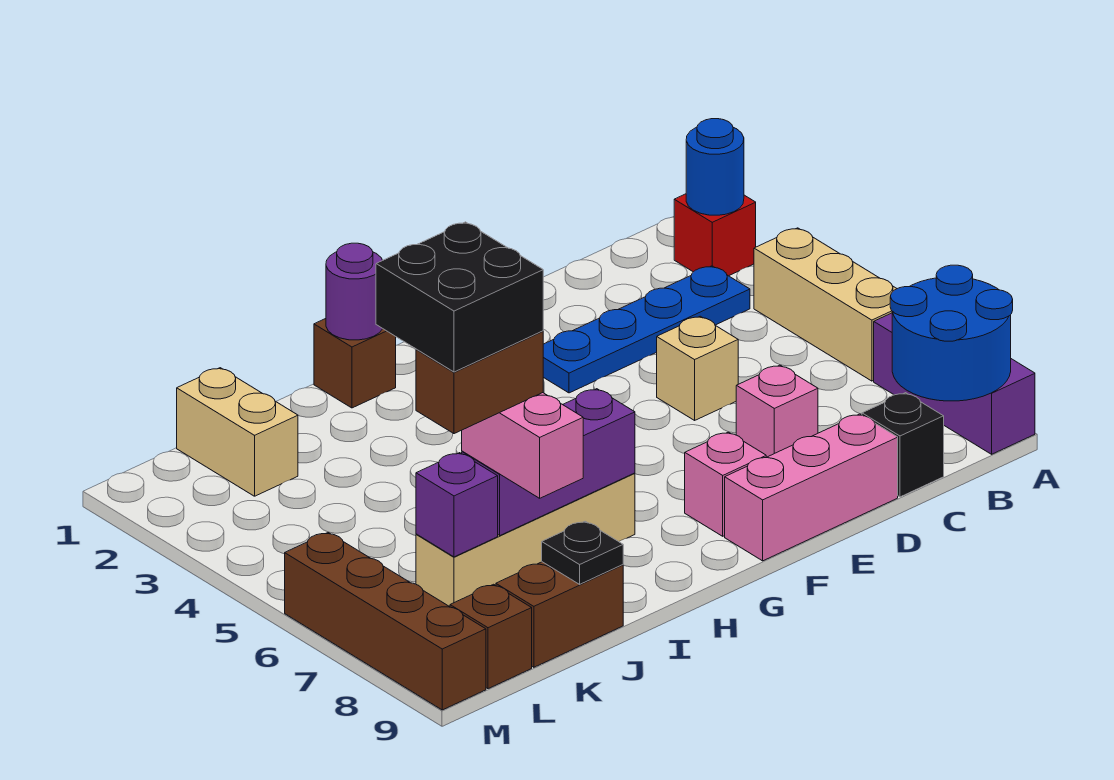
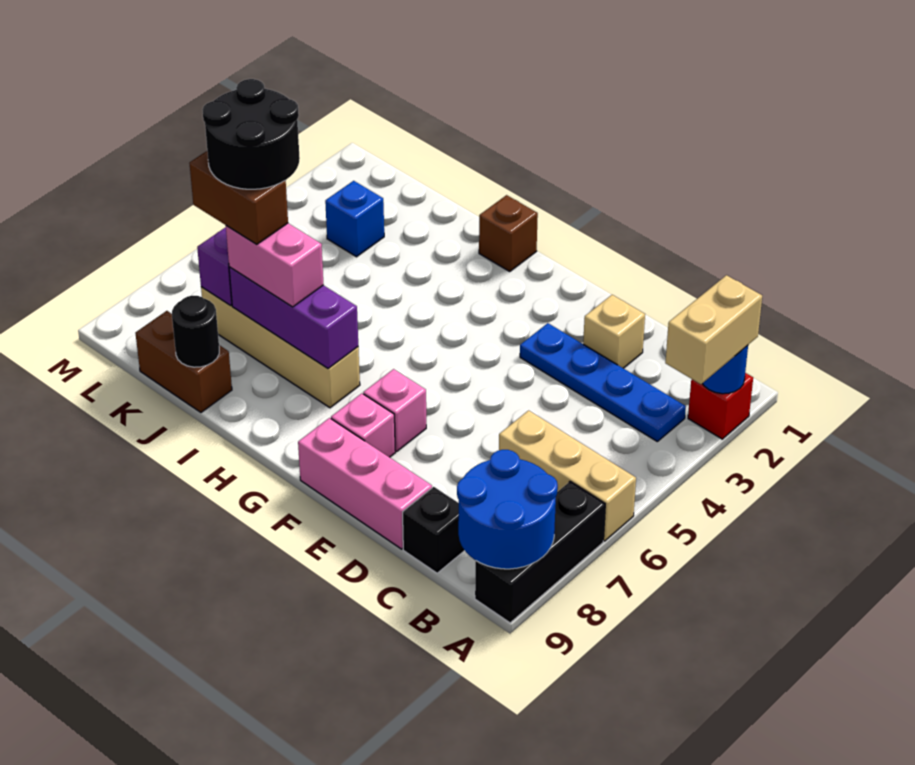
tan brick A4:A6 level 1 -> tan brick A6:C6 level 1
purple brick A7:A9 level 1 -> black brick A7:A9 level 1
tan brick D5 level 1 -> tan brick D2 level 1
pink brick D7 level 1 -> pink brick F7 level 1
purple round brick H1 level 2 -> none
black brick J6:K7 level 5 -> black round brick J6:K7 level 5
pink brick J7:J8 level 3 -> pink brick I7:J7 level 3
black plate J9 level 2 -> black round brick J9 level 2
tan brick K1:K2 level 1 -> tan brick A2:A3 level 3
none -> blue brick K3 level 1
brown brick L9 level 1 -> none
brown brick M6:M9 level 1 -> none

